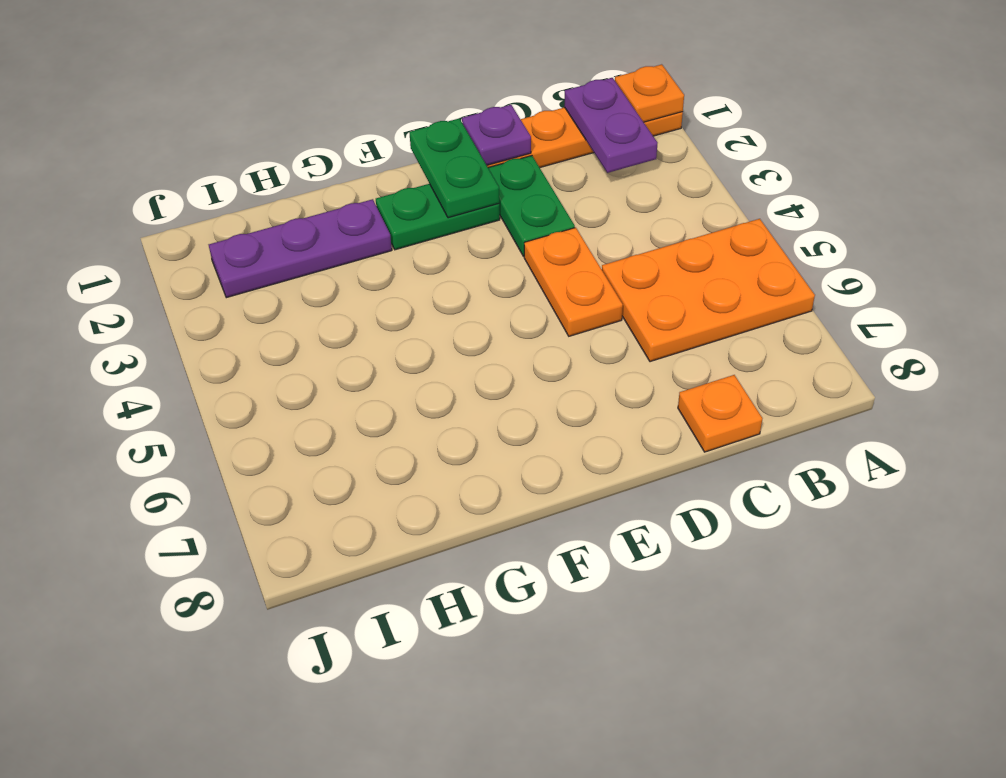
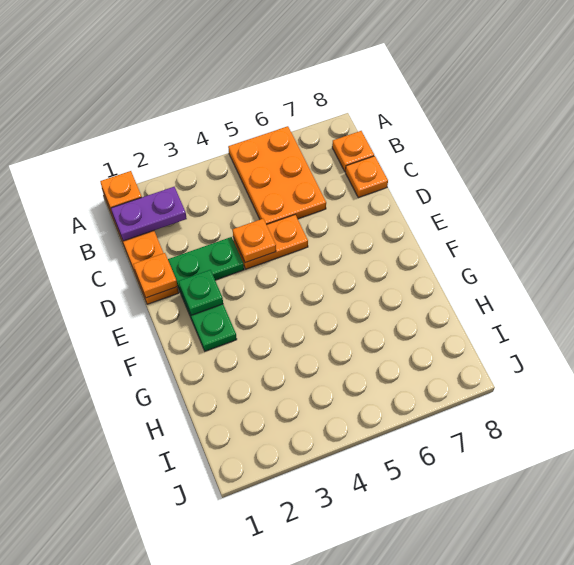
none -> orange plate B8 level 1
purple plate D1 level 2 -> orange plate D1 level 2
none -> orange plate D4 level 2
green plate E1:E2 level 2 -> green plate E2 level 2
purple plate G2:I2 level 1 -> none

